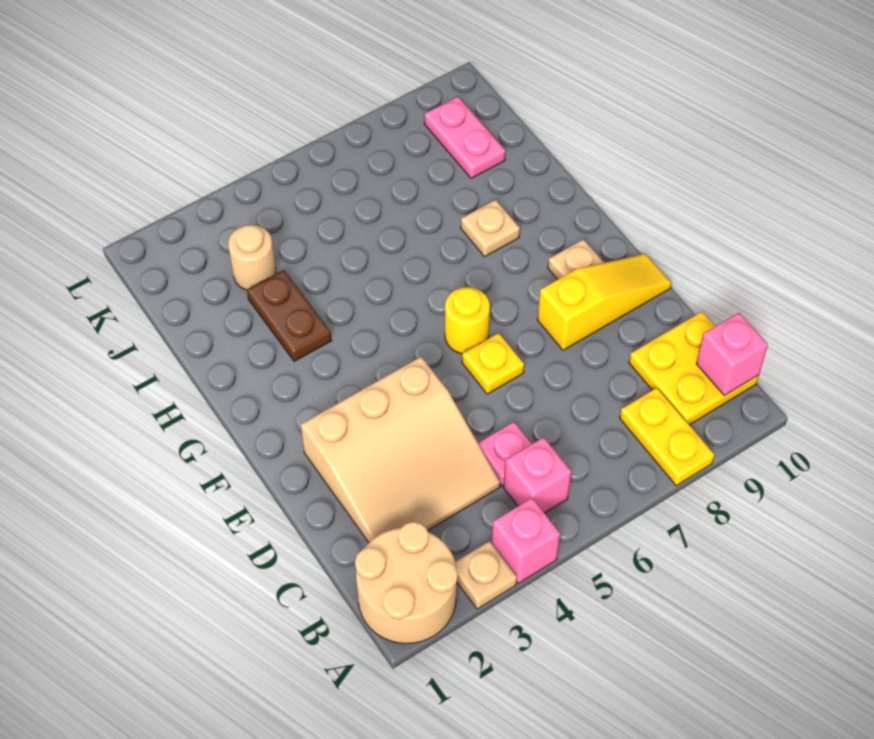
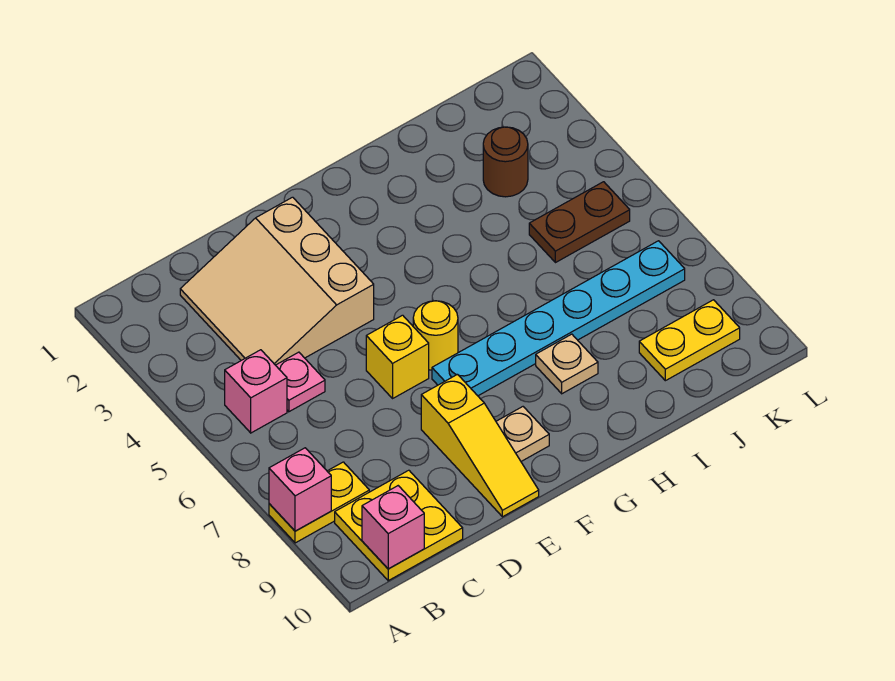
tan round brick A1:B2 level 1 -> none
tan plate A3 level 1 -> none
pink brick A4 level 1 -> pink brick A8 level 2
yellow plate E6 level 1 -> yellow brick E6 level 1
none -> cyan plate F7:K7 level 1
brown plate H3:I3 level 1 -> brown plate J5:K5 level 1
tan round brick J3 level 1 -> brown round brick J3 level 1
pink plate J9:K9 level 1 -> yellow plate J9:K9 level 1

